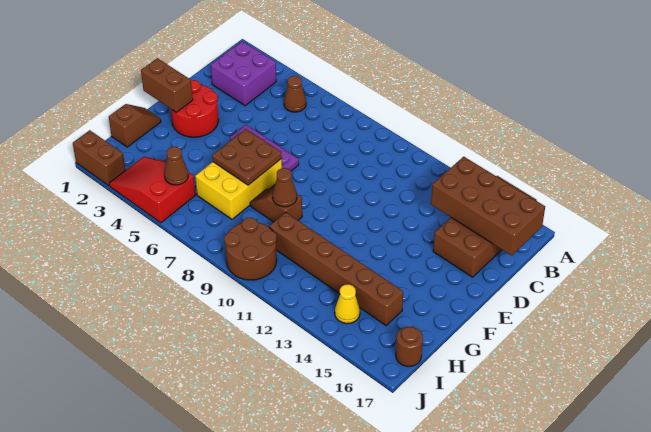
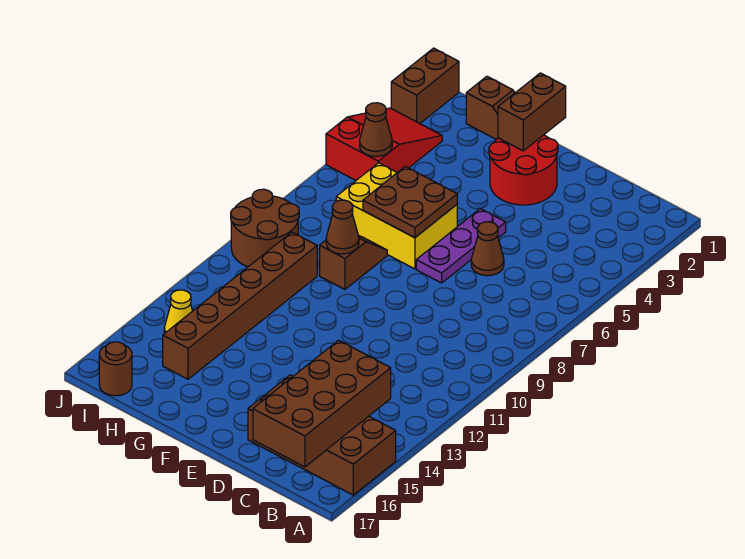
purple brick B2:C3 level 1 -> none
brown cone B5 level 1 -> brown cone D6 level 1

